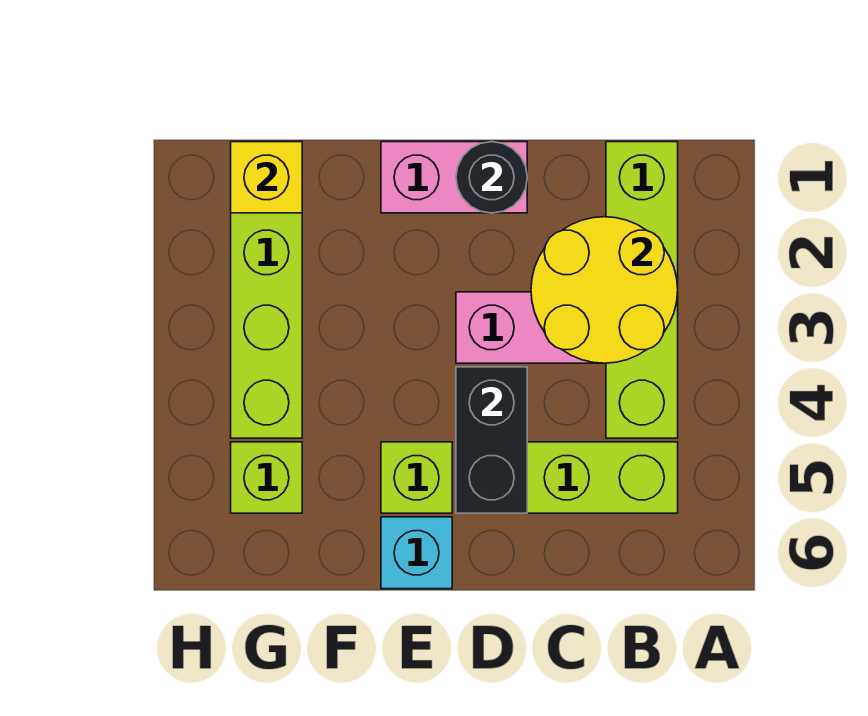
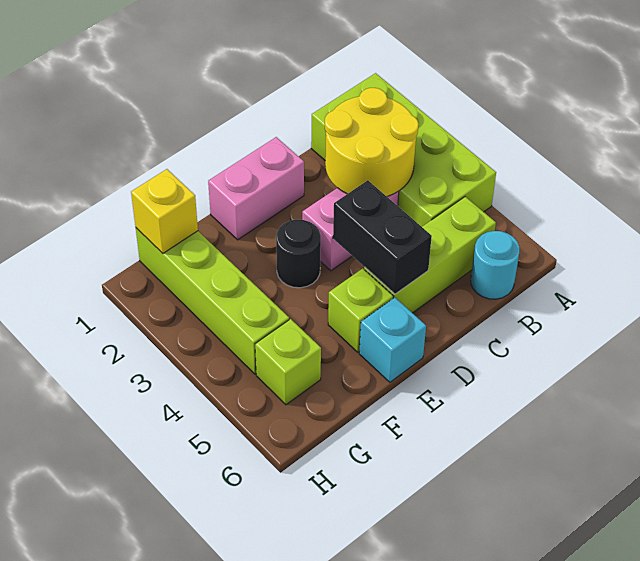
lime brick B1:B4 level 1 -> lime brick A1:B4 level 1
none -> cyan round brick B6 level 1
black round brick D1 level 2 -> black round brick E3 level 1

